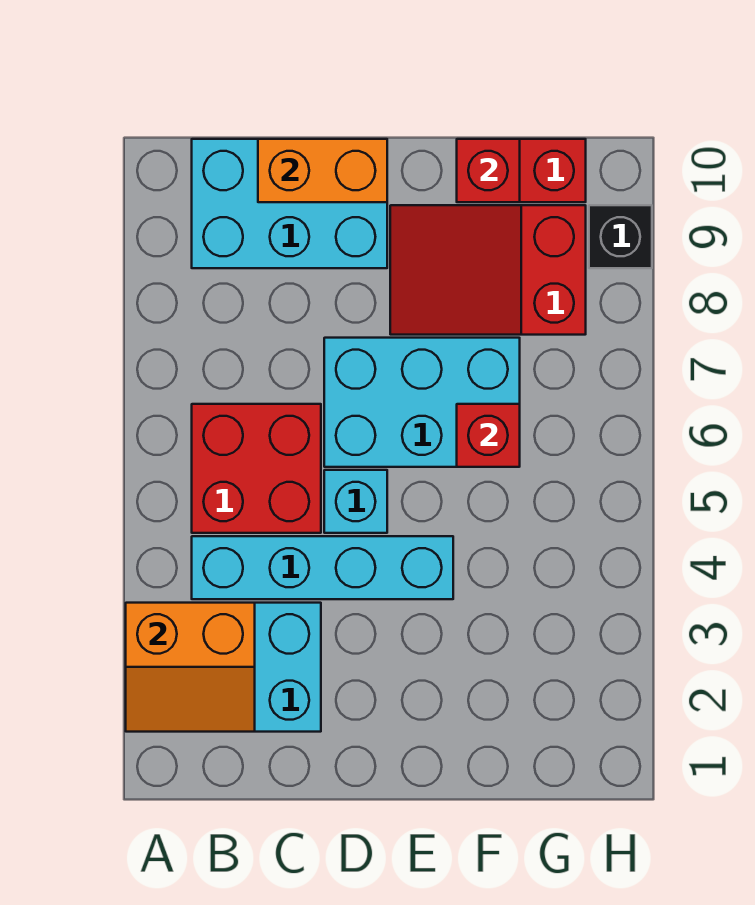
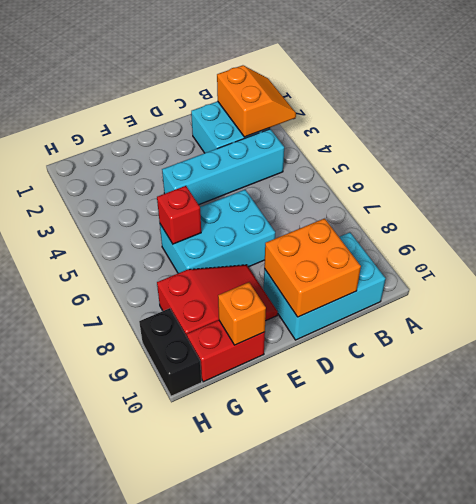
orange slope A2:B3 level 2 top 3 -> orange slope A2:B3 level 2 top B
red brick B5:C6 level 1 -> none
orange brick C10:D10 level 2 -> orange brick C9:D10 level 2
cyan brick D5 level 1 -> none
red brick F10 level 2 -> orange brick F10 level 2
black brick H9 level 1 -> black brick H9:H10 level 1

